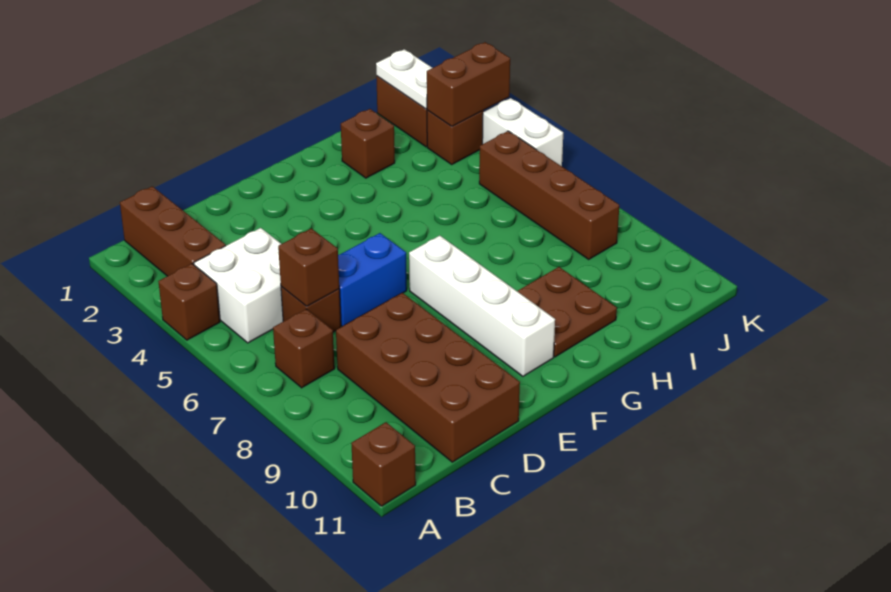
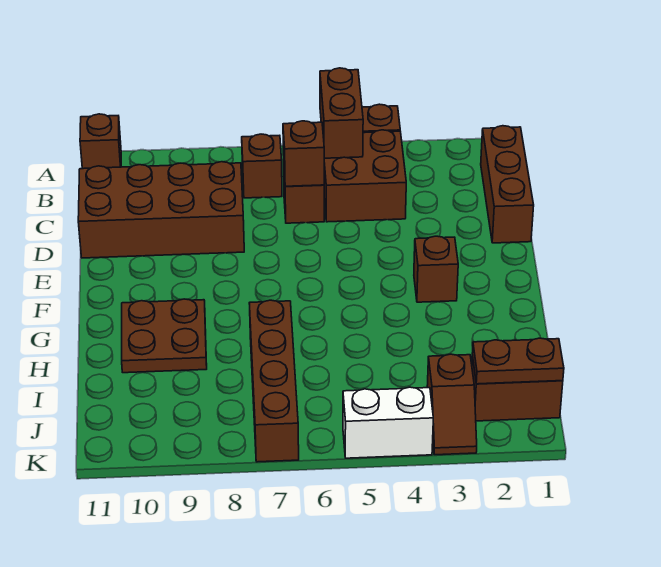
brown brick B1:B3 level 1 -> brown brick B1:D1 level 1
white brick B4:C5 level 1 -> brown brick B4:C5 level 1
blue brick D6:E6 level 1 -> none
white brick F7:F10 level 1 -> none
brown brick H2 level 1 -> brown brick F3 level 1
white plate J1:J2 level 2 -> brown plate J1:J2 level 2
brown brick J3:K3 level 2 -> brown brick A5:B5 level 2
brown brick J5:J8 level 1 -> brown brick H7:K7 level 1

